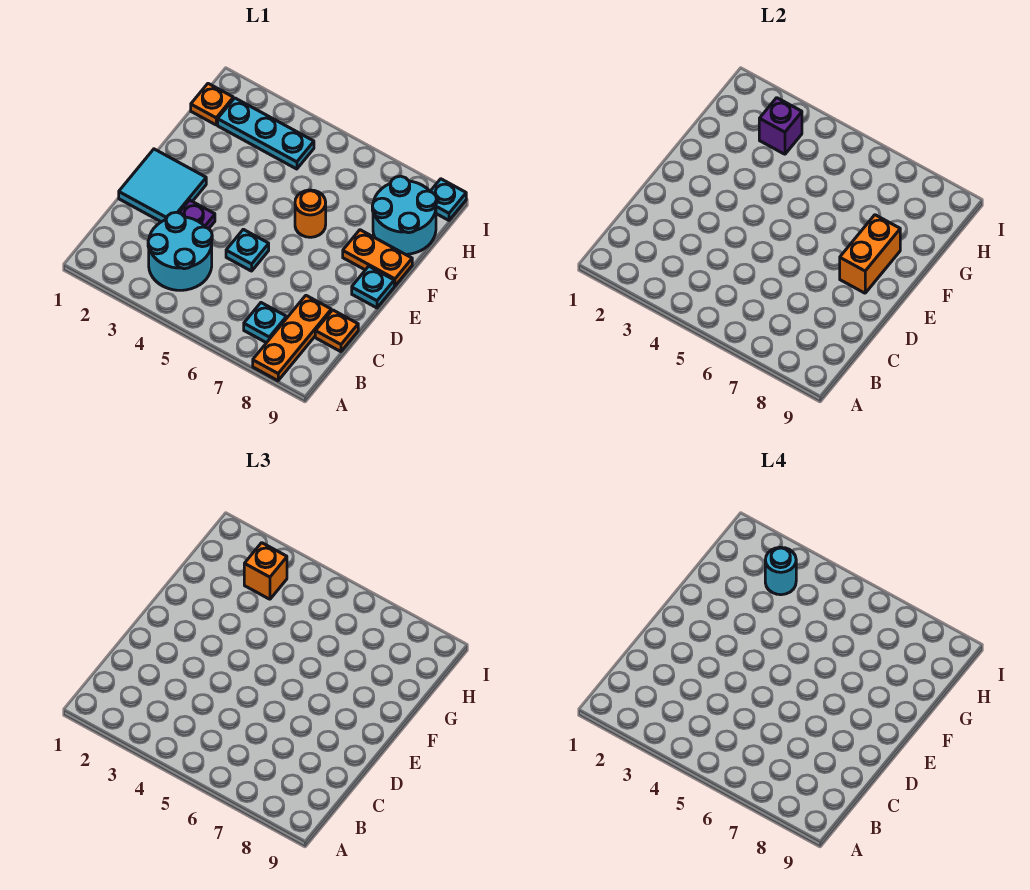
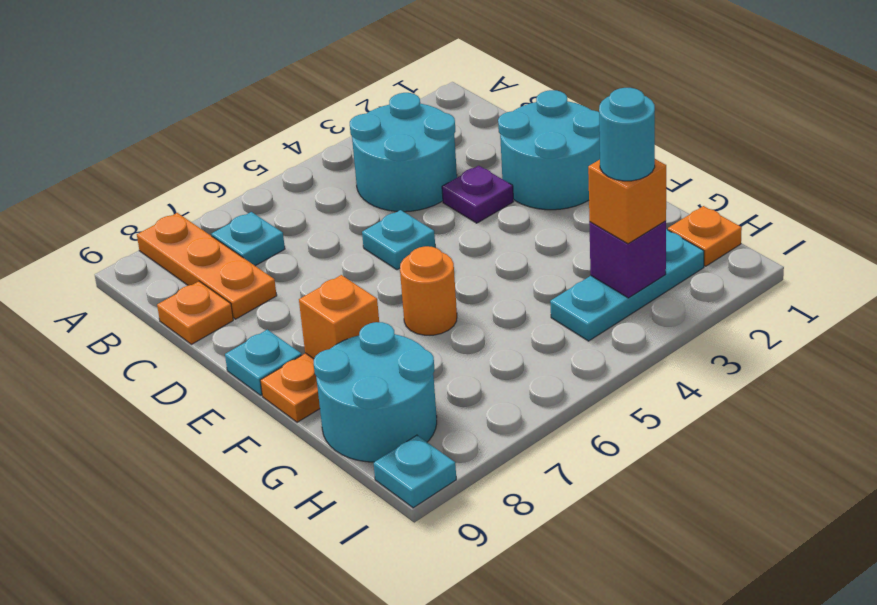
cyan tile D1:E2 level 1 -> cyan round brick D1:E2 level 1
orange brick E8:F8 level 2 -> orange brick F8 level 2

